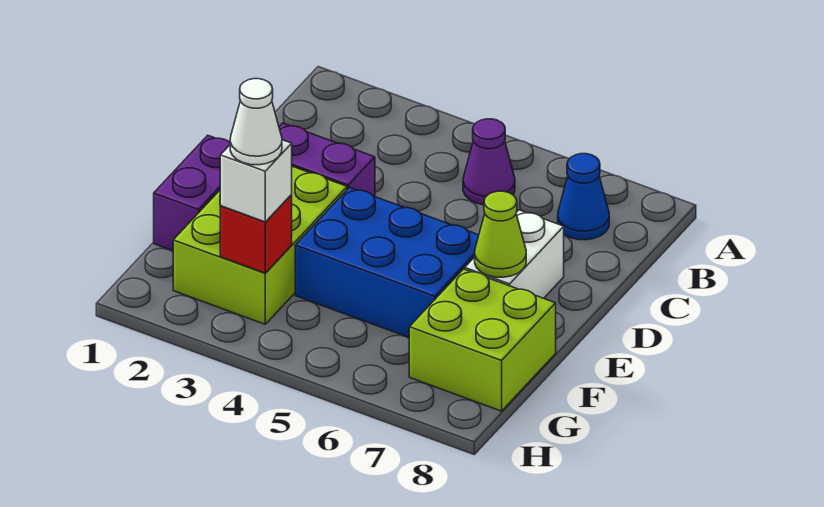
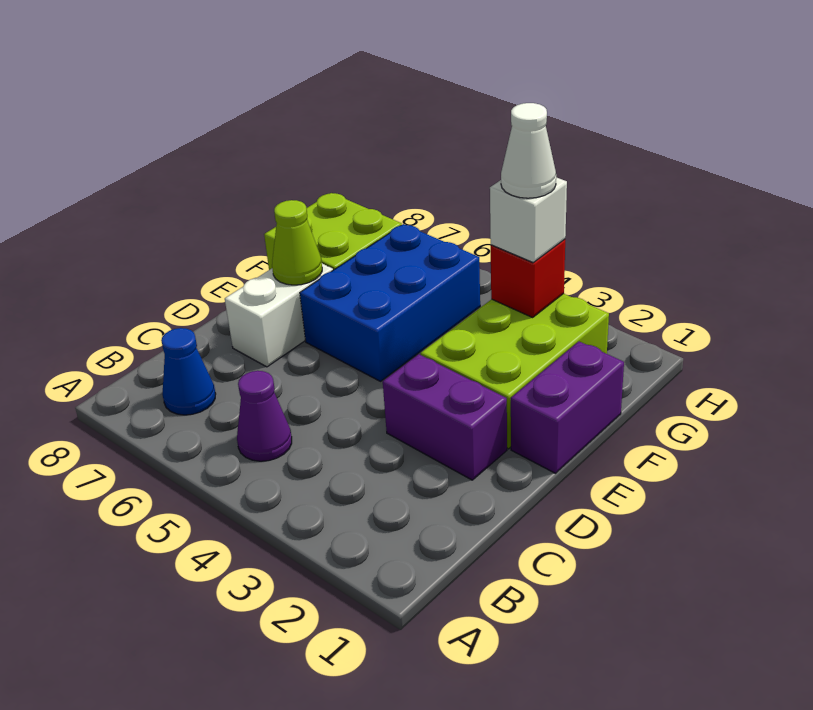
blue brick E4:F6 level 1 -> blue brick E5:G6 level 1

